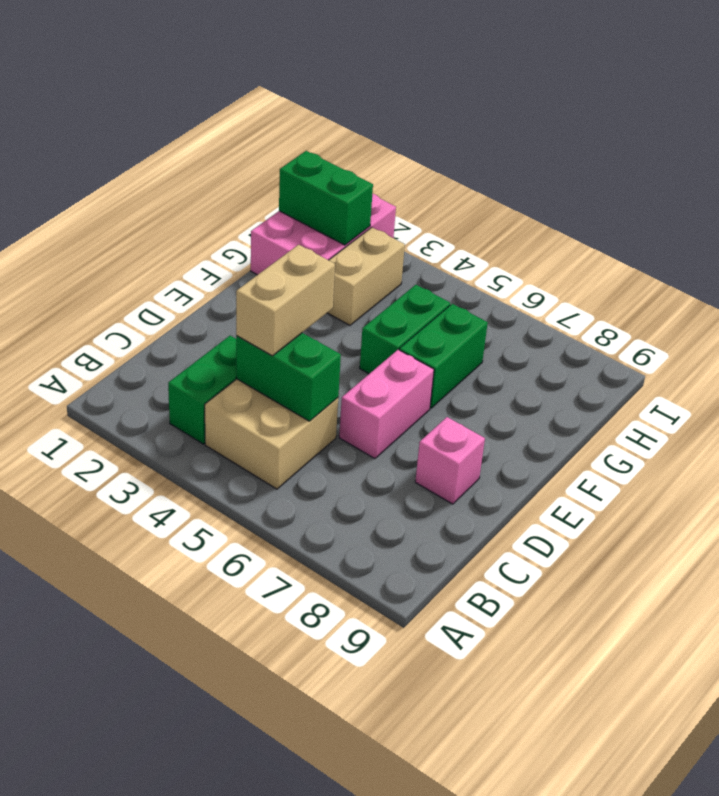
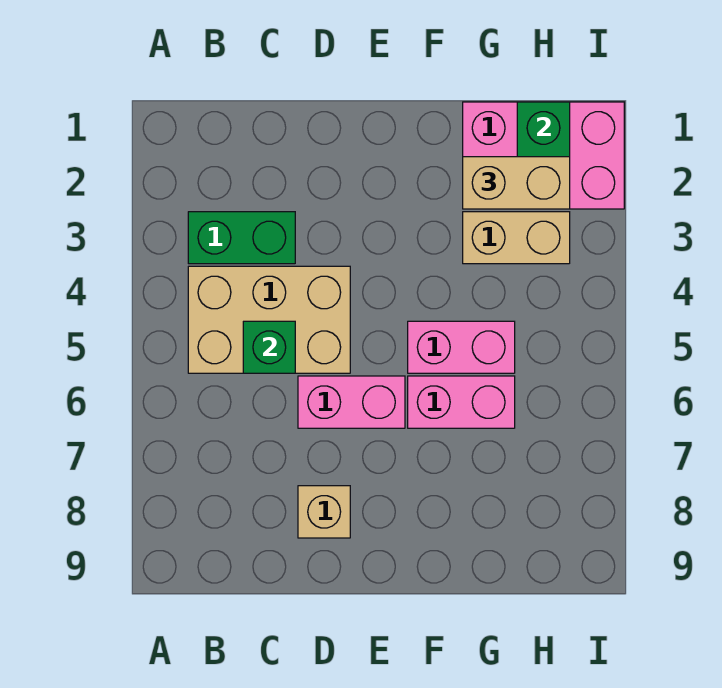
tan brick B4:C5 level 1 -> tan brick B4:D5 level 1
green brick C4:C5 level 2 -> green brick C5 level 2
tan brick C4:D4 level 3 -> tan brick G2:H2 level 3
pink brick D8 level 1 -> tan brick D8 level 1
green brick F5:G5 level 1 -> pink brick F5:G5 level 1
green brick F6:G6 level 1 -> pink brick F6:G6 level 1

